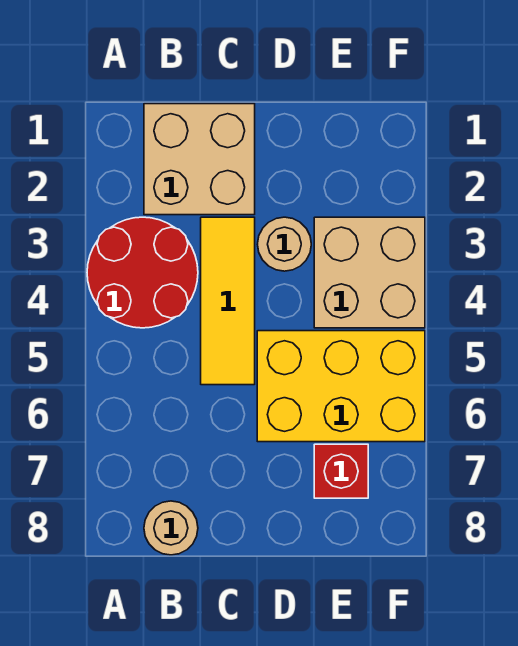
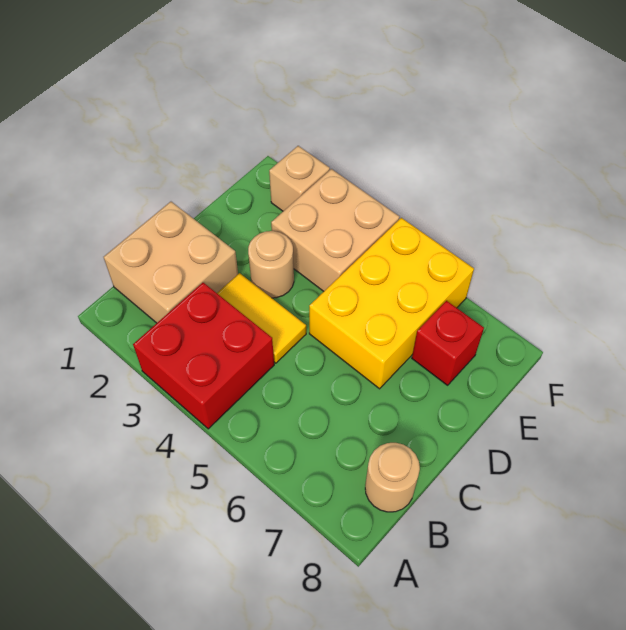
red round brick A3:B4 level 1 -> red brick A3:B4 level 1
yellow tile C3:C5 level 1 -> yellow tile C3:C4 level 1
none -> tan brick F2 level 1

